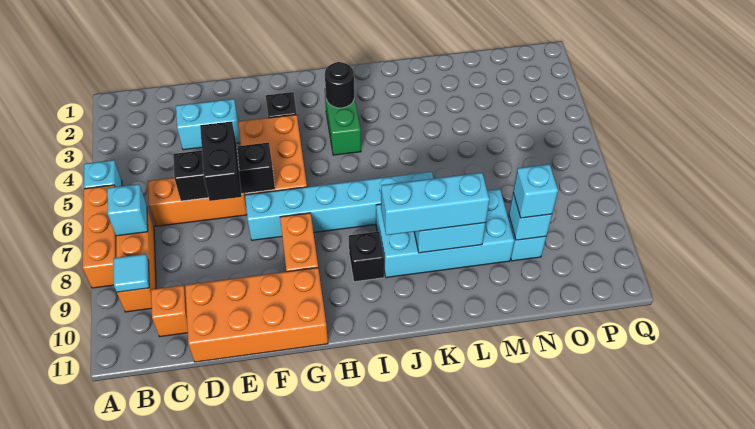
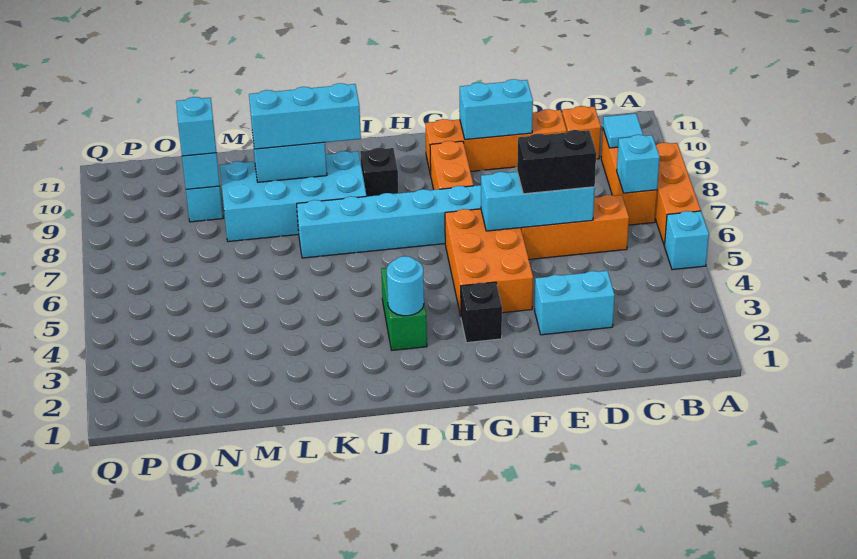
black brick D6:F6 level 2 -> cyan brick D6:F6 level 2
orange brick D10:G11 level 1 -> orange brick D10:G10 level 1
black brick E6:E7 level 3 -> black brick D6:E6 level 3
none -> cyan brick E10:F10 level 2
black round brick I3 level 2 -> cyan round brick I3 level 2

